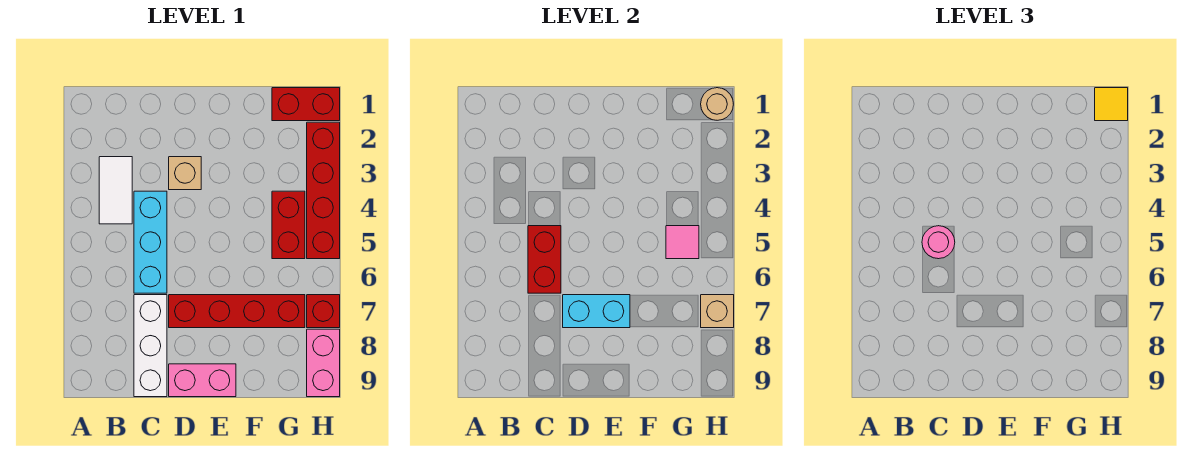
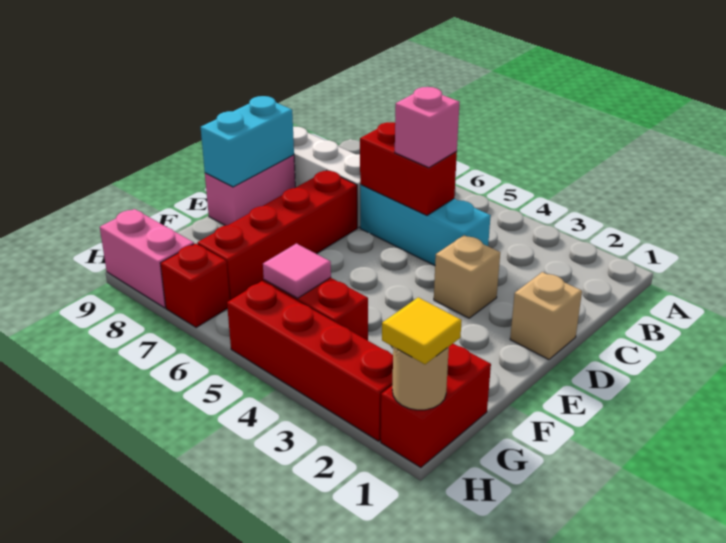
white tile B3:B4 level 1 -> none
pink round brick C5 level 3 -> pink brick C5 level 3
cyan brick D7:E7 level 2 -> cyan brick D9:E9 level 2
tan brick H7 level 2 -> tan brick D1 level 1

